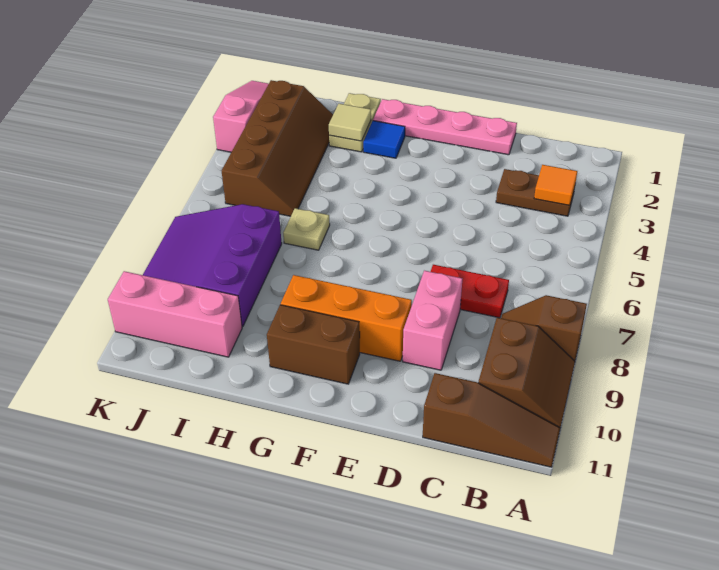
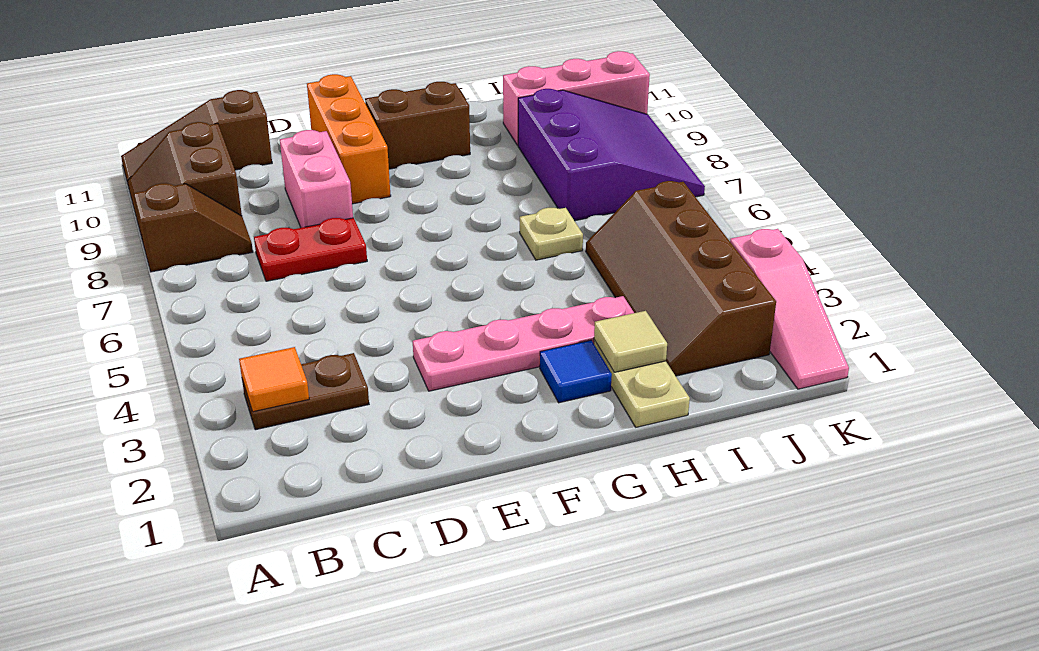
pink plate D1:G1 level 1 -> pink plate E3:H3 level 1
orange brick E9:G9 level 1 -> orange brick E9:E11 level 1

